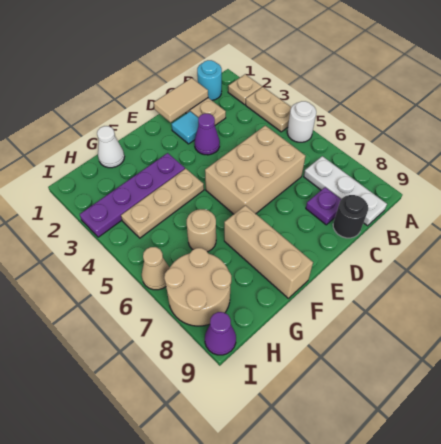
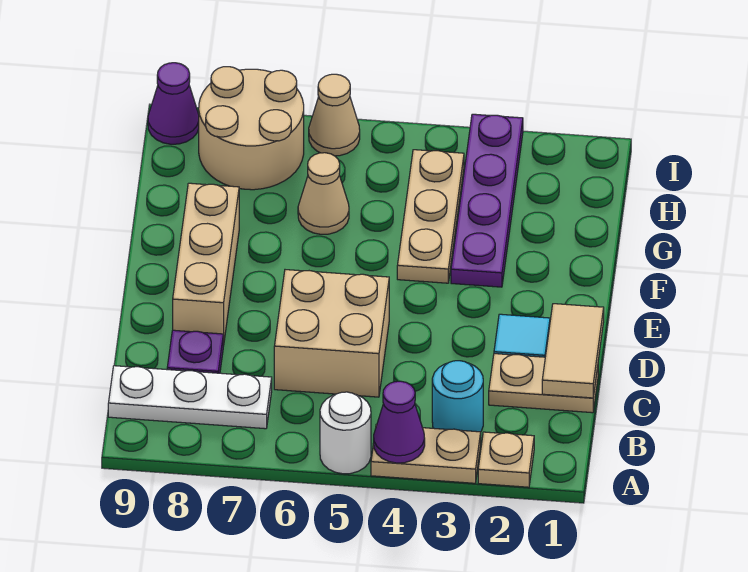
cyan round brick B1 level 1 -> cyan round brick B3 level 1
tan brick C5:E6 level 1 -> tan brick C5:D6 level 1
black round brick C9 level 1 -> none
purple cone D3 level 1 -> purple cone A4 level 2
tan brick F7:F9 level 1 -> tan brick D8:F8 level 1
white cone G1 level 1 -> none
tan round brick G6 level 1 -> tan cone G6 level 1

